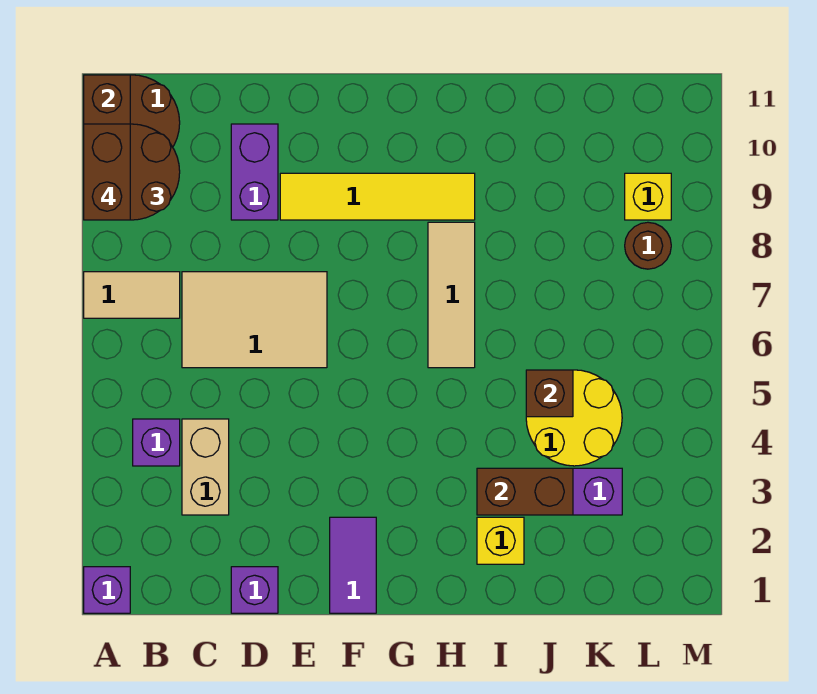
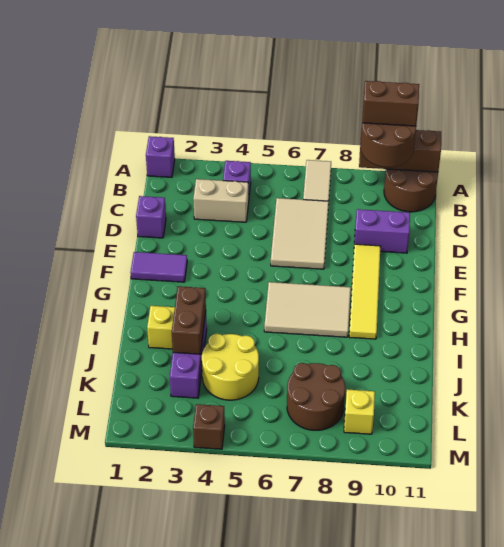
tan tile H6:H8 level 1 -> tan tile G6:H8 level 1
brown brick J5 level 2 -> brown brick M4 level 1
brown round brick L8 level 1 -> brown round brick K7:L8 level 1

